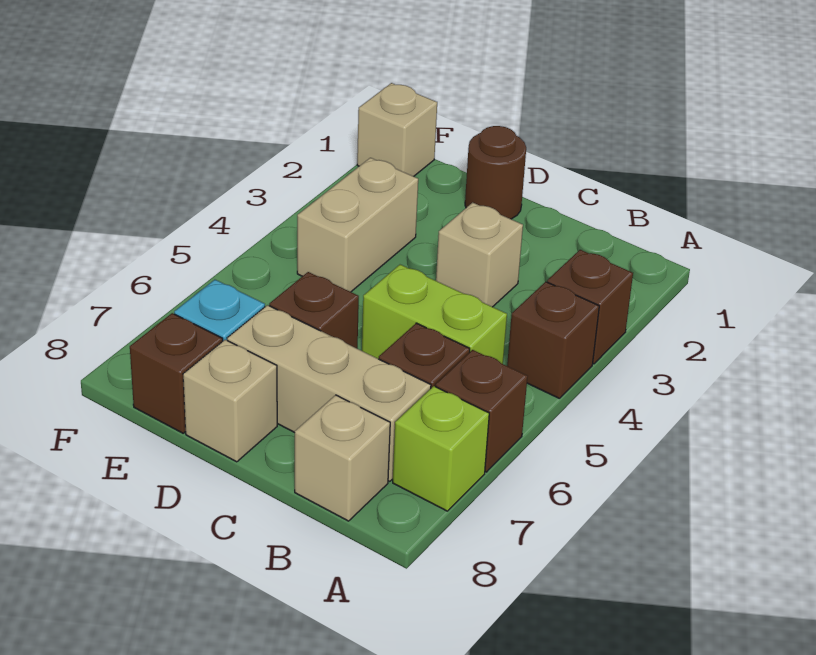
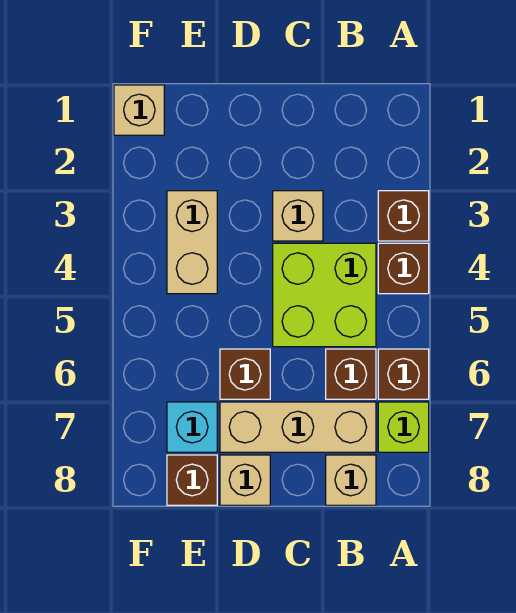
lime brick B5:C5 level 1 -> lime brick B4:C5 level 1
brown round brick D1 level 1 -> none

